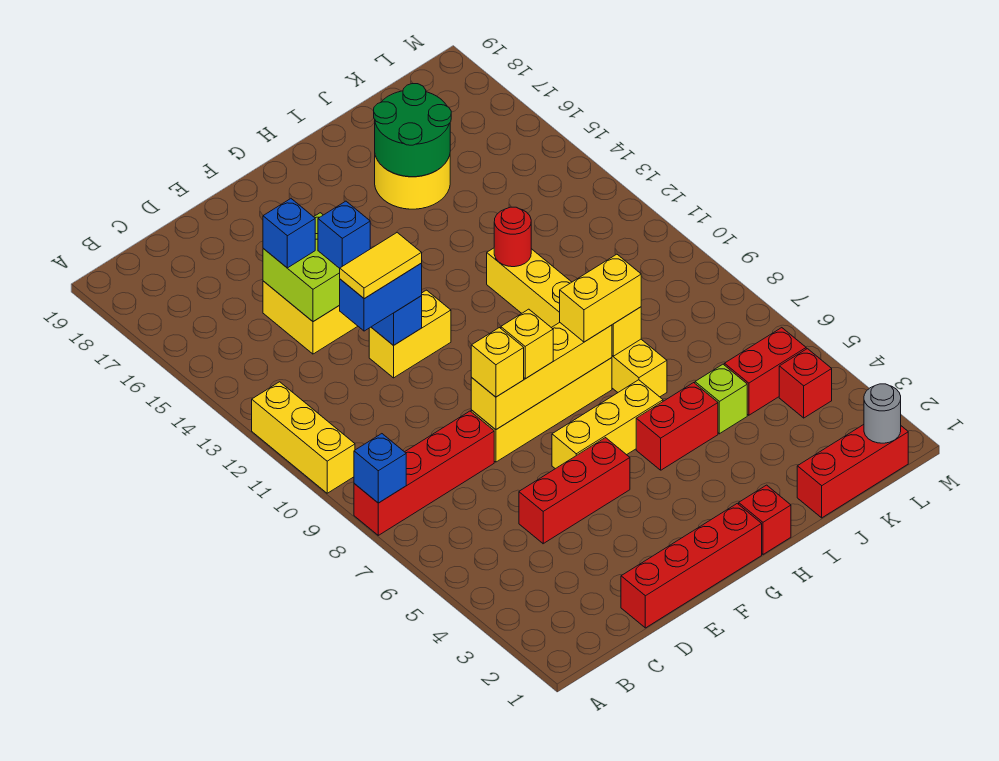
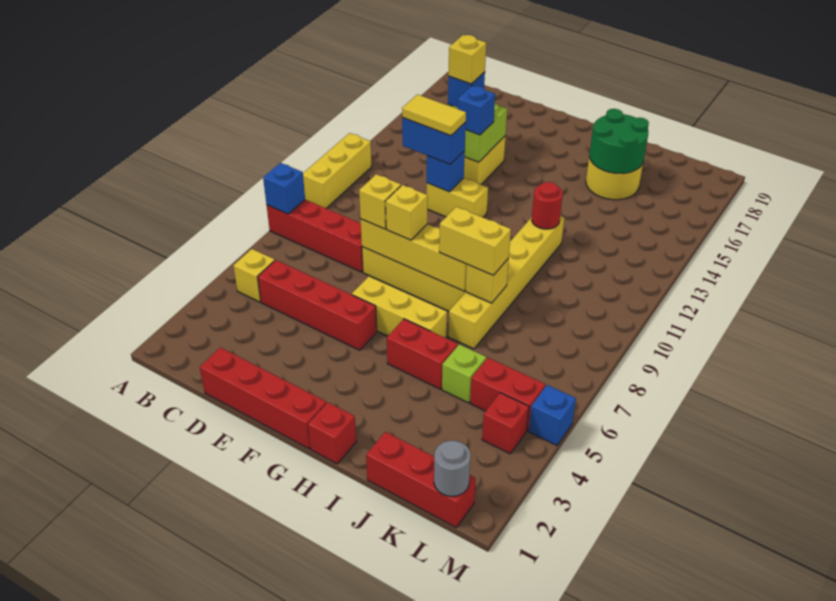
none -> yellow brick B5 level 1
red brick D5:F5 level 1 -> red brick C5:F5 level 1
none -> yellow brick D15 level 4
none -> blue brick M5 level 1

